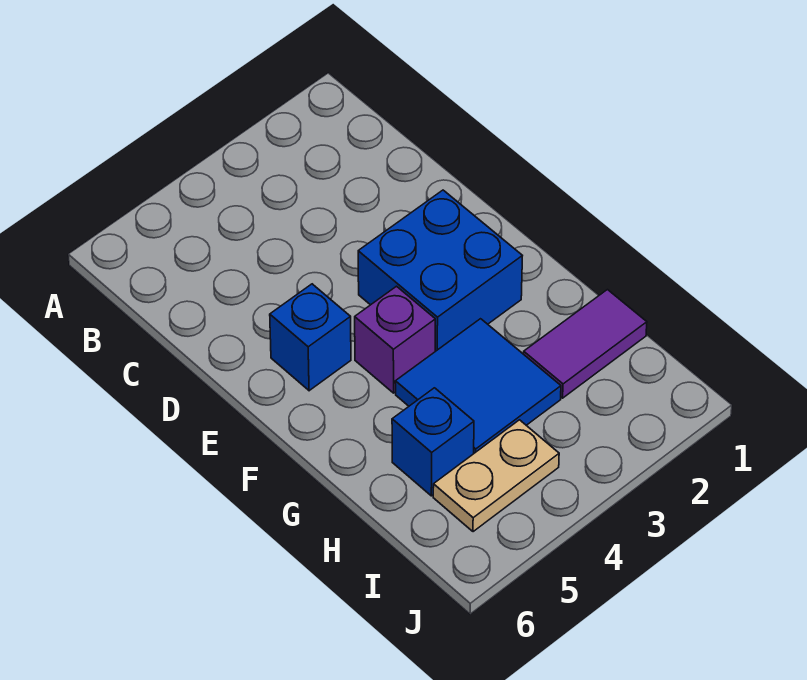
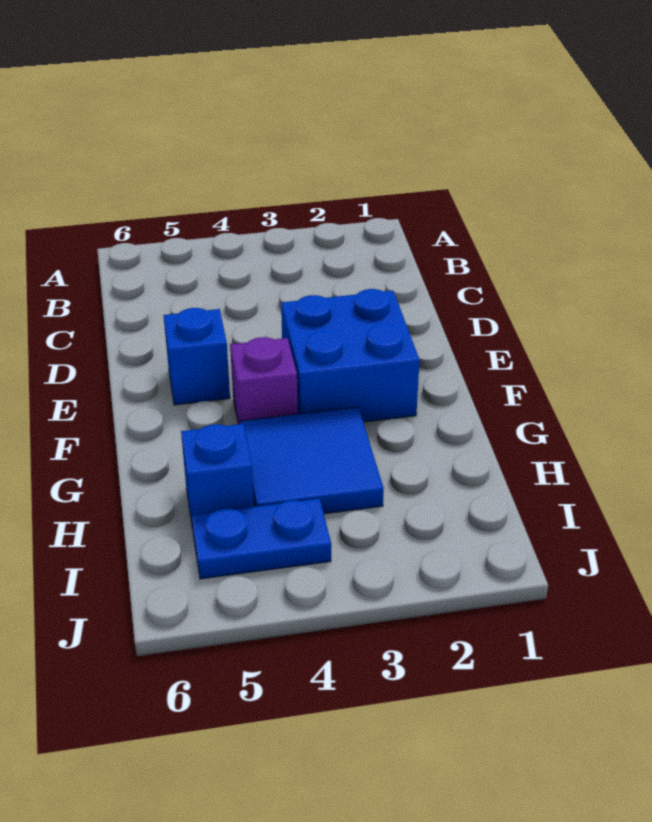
purple tile H1:H2 level 1 -> none
tan plate I4:I5 level 1 -> blue plate I4:I5 level 1

